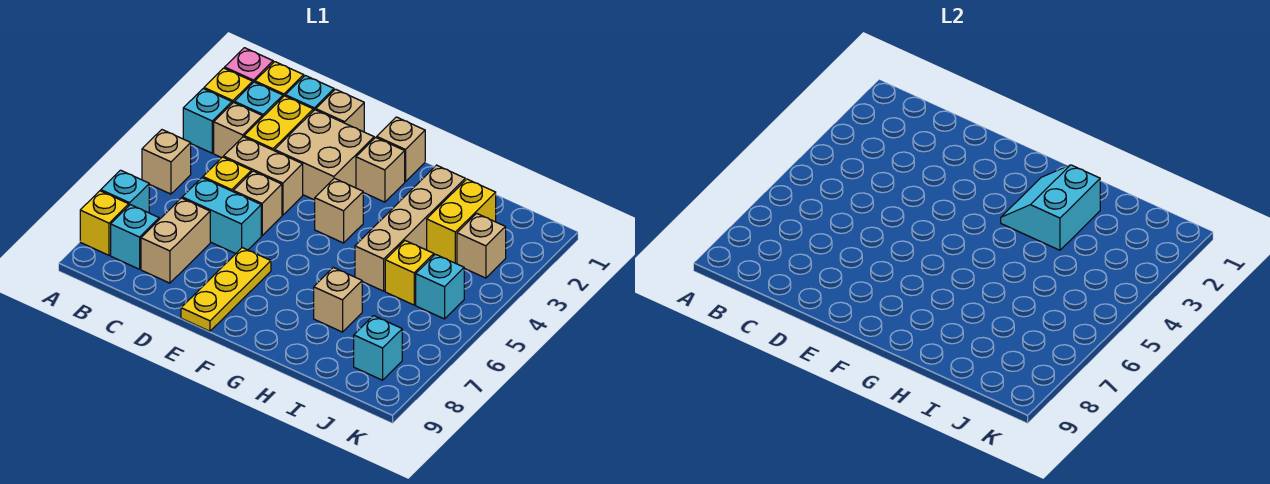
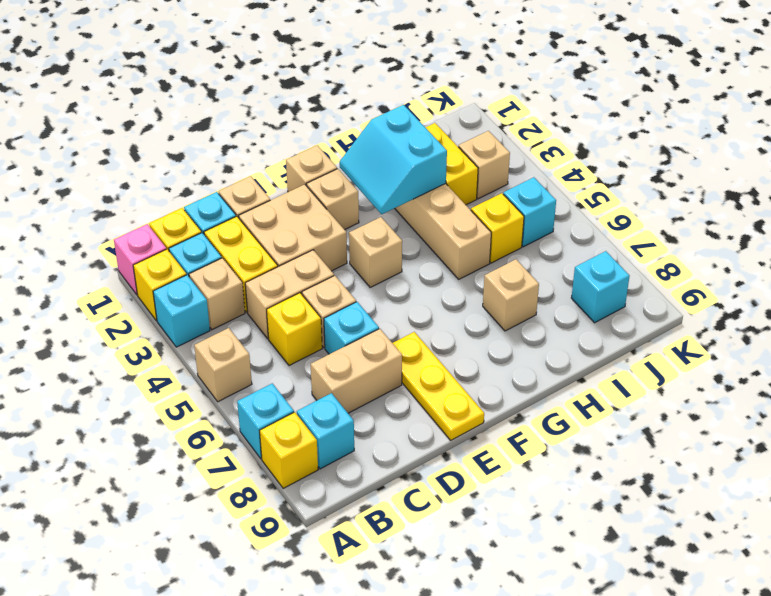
cyan brick C6:D6 level 1 -> cyan brick D6 level 1
tan brick C7:C8 level 1 -> tan brick C7:D7 level 1

